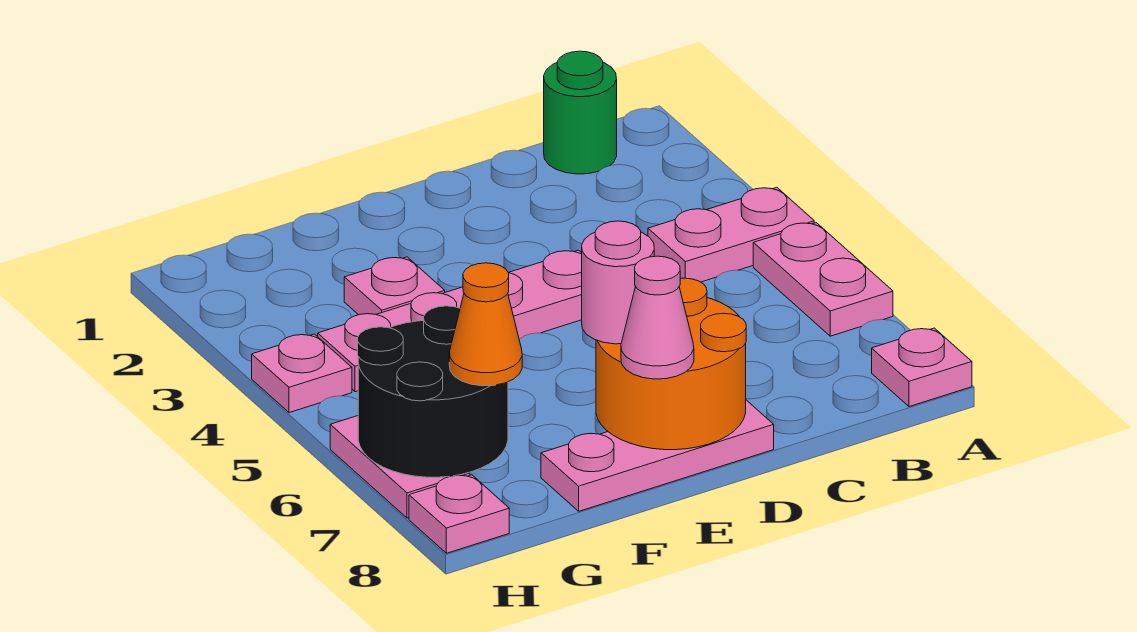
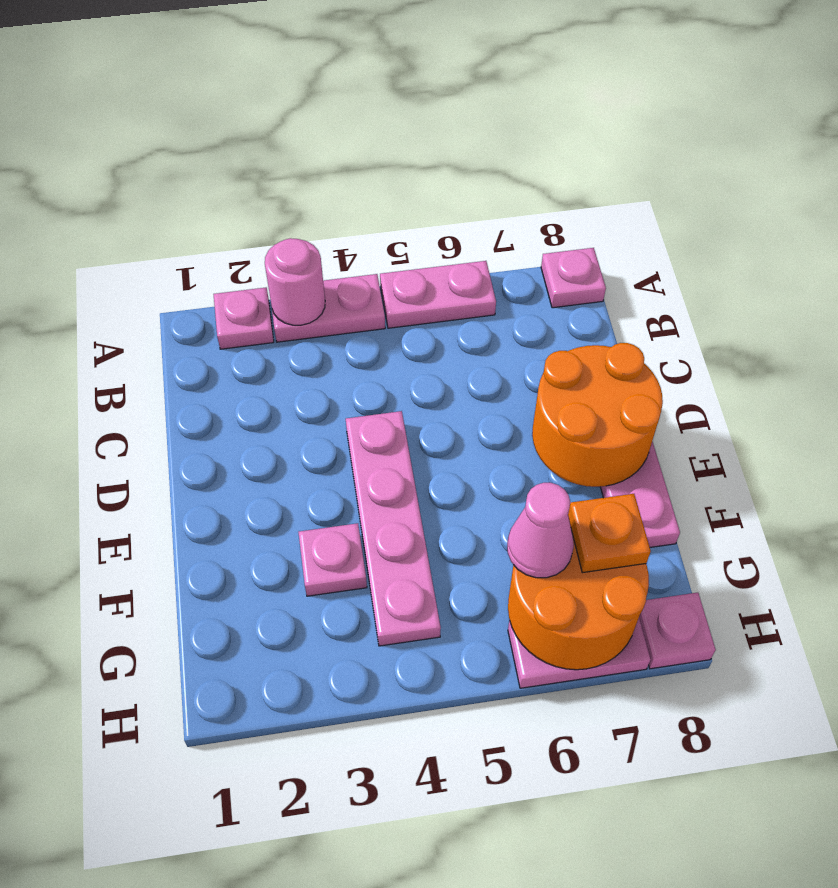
pink plate A4:B4 level 1 -> pink plate A3:A4 level 1
green round brick B1 level 1 -> none
pink round brick E7 level 3 -> pink round brick A3 level 2
pink cone E8 level 3 -> pink cone G6 level 3
black round brick G6:H7 level 2 -> orange round brick G6:H7 level 2
orange cone G7 level 3 -> orange plate G7 level 3
pink plate H4 level 1 -> pink plate A2 level 1

